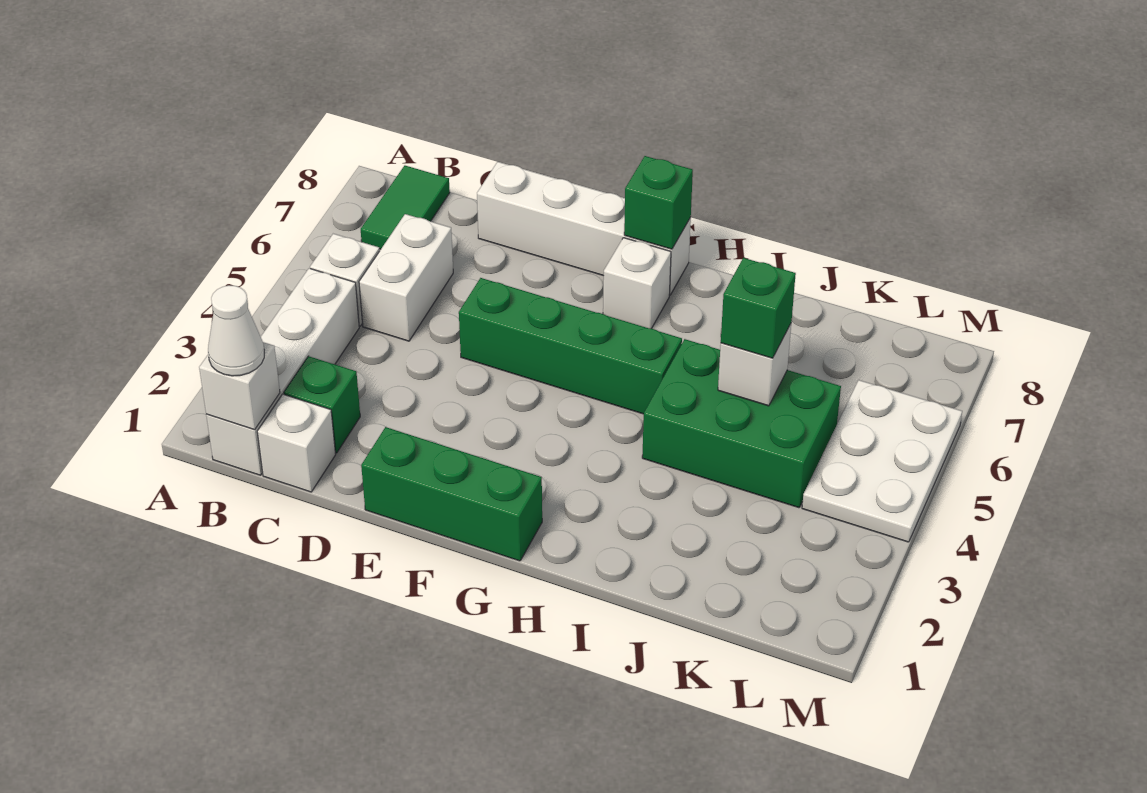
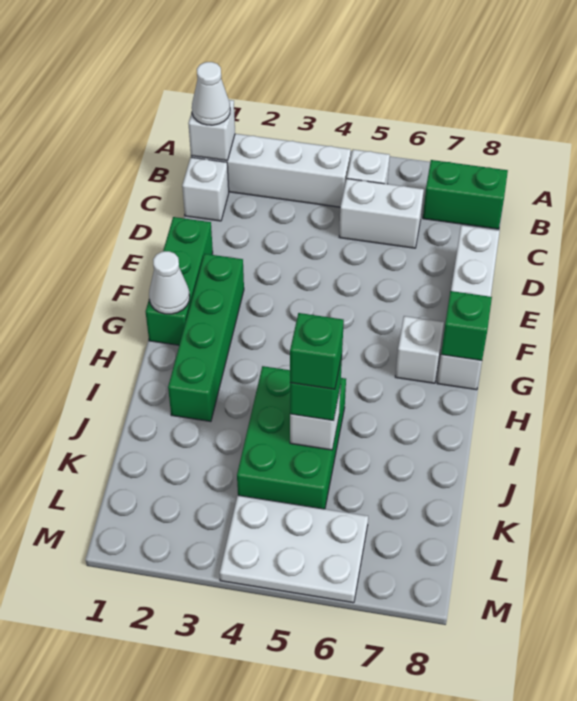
green tile B7:B8 level 1 -> green brick B7:B8 level 1
green brick C2 level 1 -> green brick J5 level 4
green brick E5:H5 level 1 -> green brick F2:I2 level 1
none -> white cone G1 level 2

